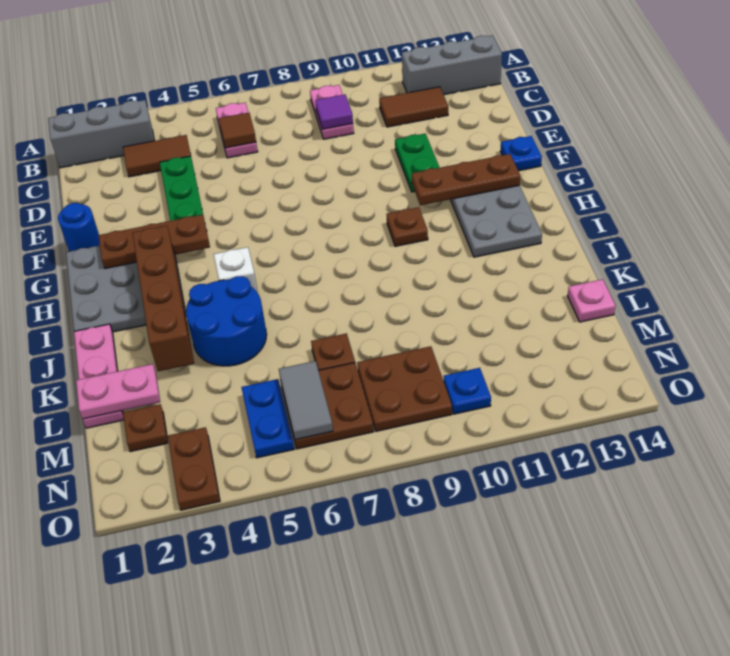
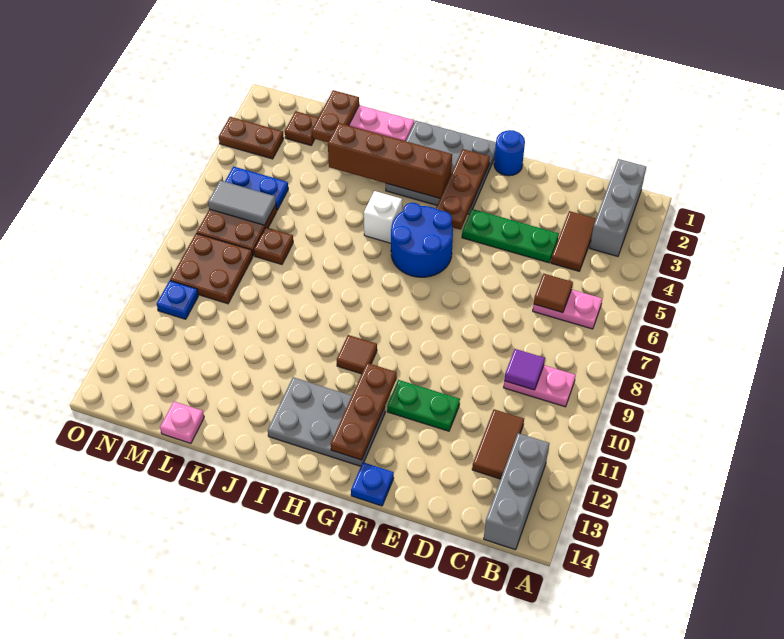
brown plate H10 level 1 -> brown tile H10 level 1
blue round brick J4:K5 level 1 -> blue round brick G5:H6 level 1
pink plate L1:L2 level 2 -> brown plate L1:L2 level 2

